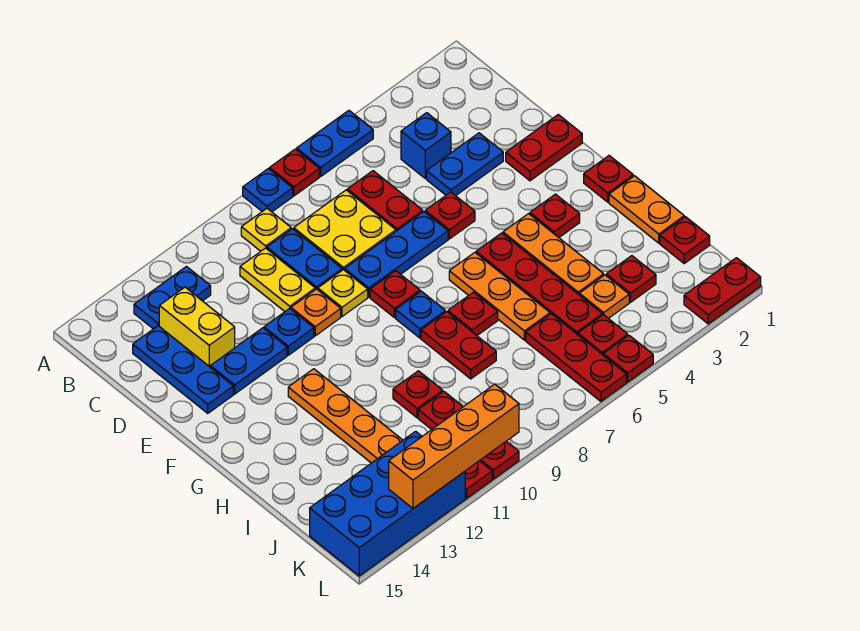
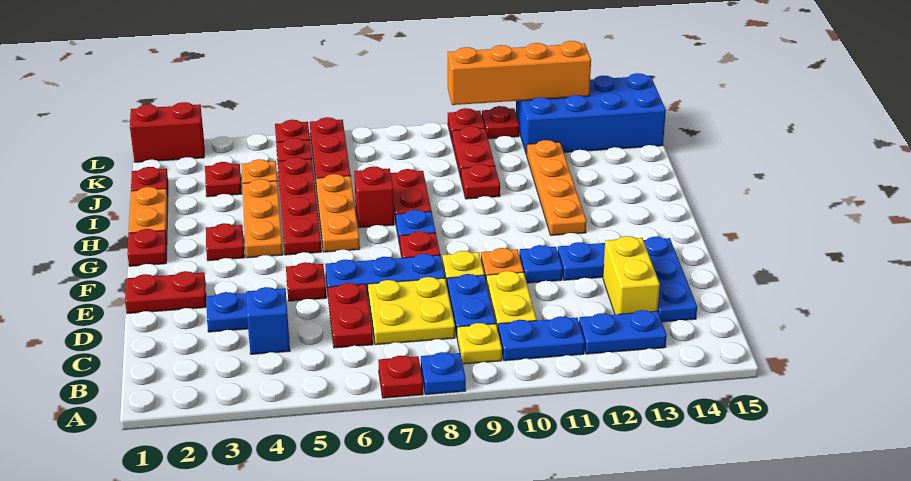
blue plate A5:A6 level 1 -> blue plate B10:B11 level 1
red plate H7 level 1 -> red brick H7 level 1
red plate L1:L2 level 1 -> red brick L1:L2 level 1

